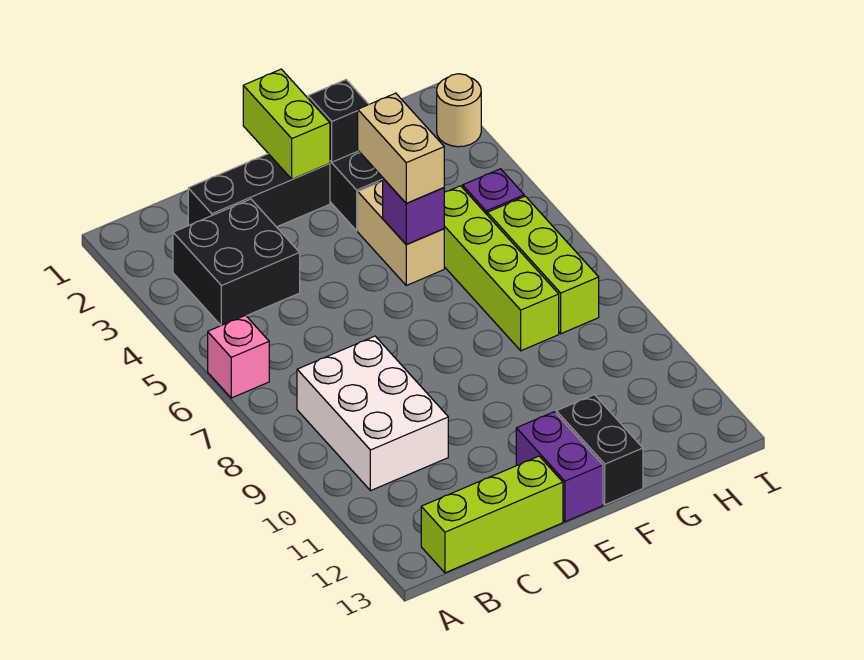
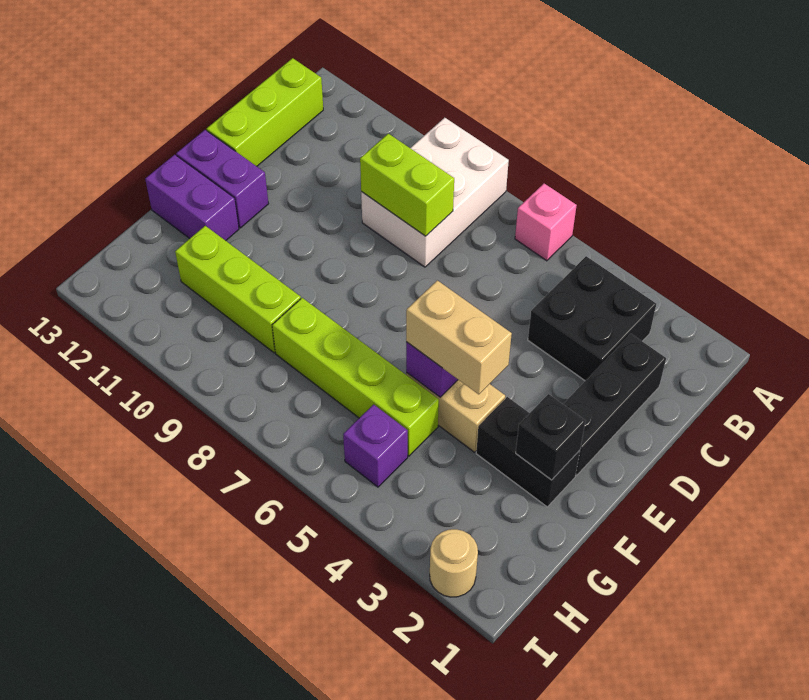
white brick B8:C10 level 1 -> white brick A8:C9 level 1
lime brick E1:E2 level 2 -> lime brick C8:C9 level 2
black brick F12:F13 level 1 -> purple brick F12:F13 level 1
lime brick H6:H8 level 1 -> lime brick G9:G11 level 1

